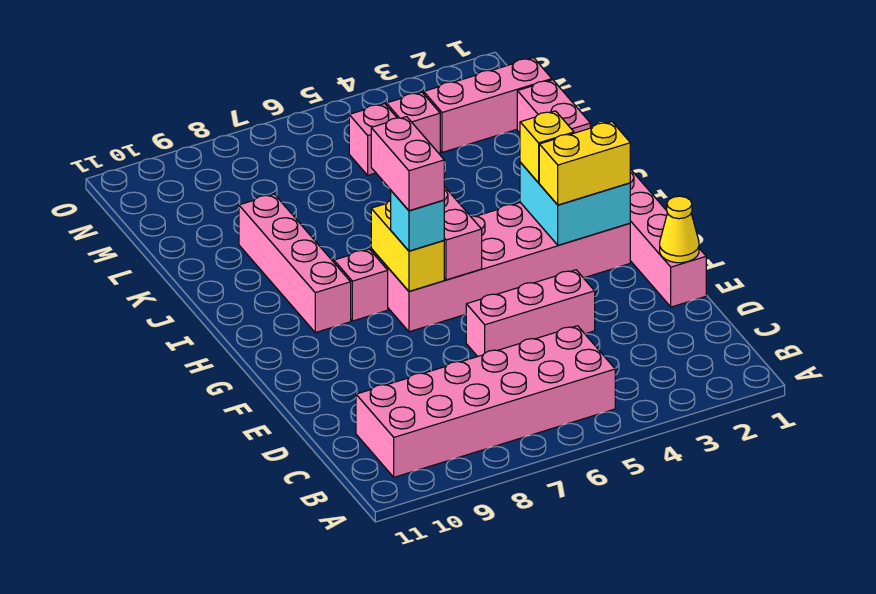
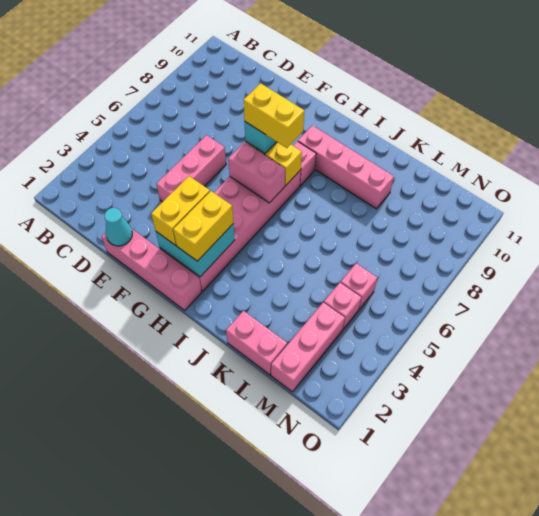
pink brick B5:C10 level 1 -> none
yellow cone E1 level 2 -> cyan cone E1 level 2
pink brick G7:H7 level 4 -> yellow brick G7:H7 level 4
yellow brick H3 level 3 -> yellow brick H2:H3 level 3

